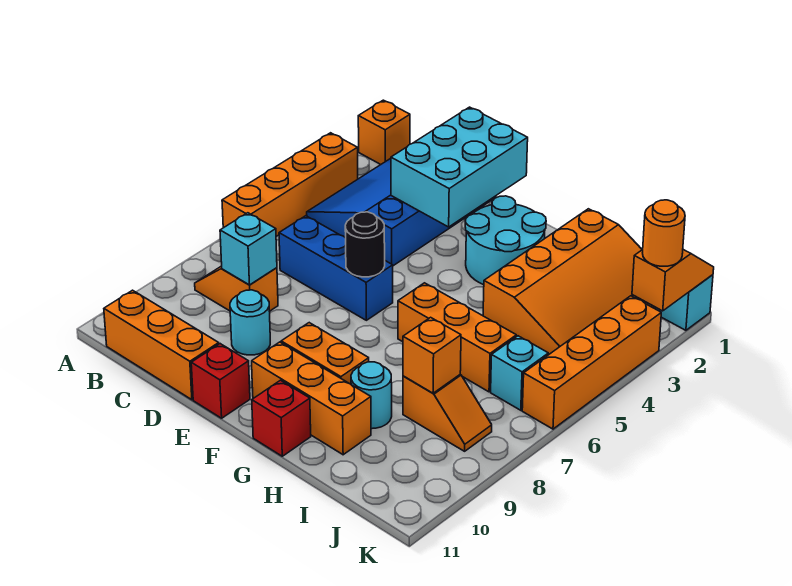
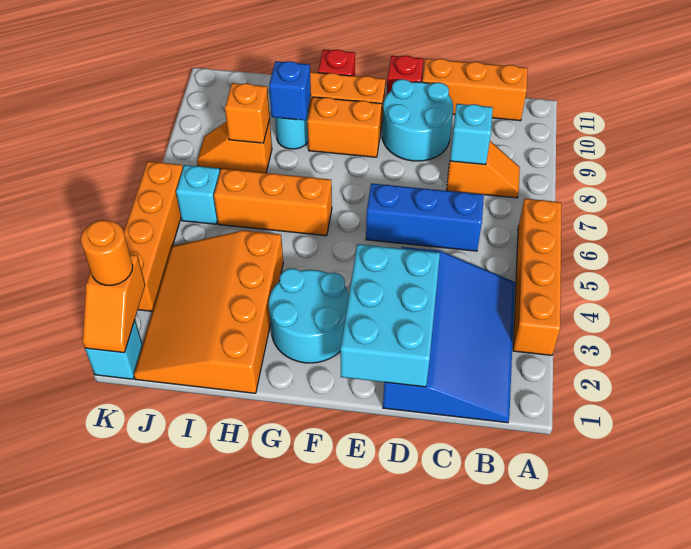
orange brick A1 level 1 -> none
cyan round brick D9 level 1 -> cyan round brick D9:E10 level 1
black round brick E6 level 2 -> none
none -> blue brick H9 level 2

